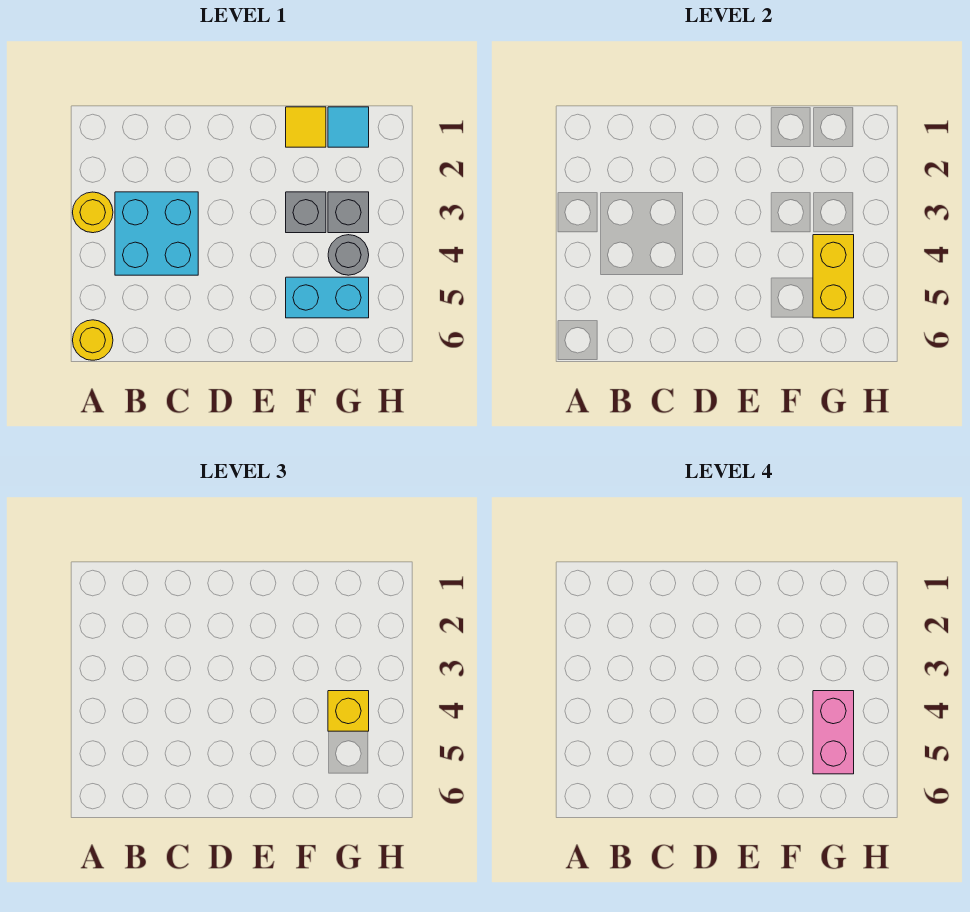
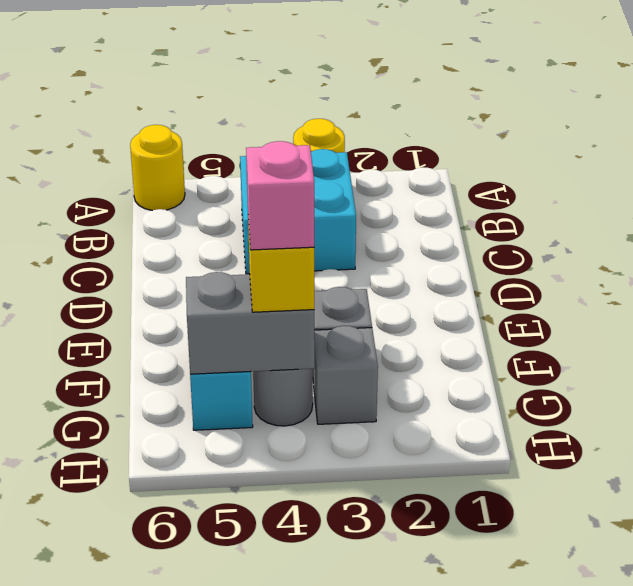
yellow tile F1 level 1 -> none
cyan tile G1 level 1 -> none
yellow brick G4:G5 level 2 -> grey brick G4:G5 level 2
pink brick G4:G5 level 4 -> pink brick G4 level 4

